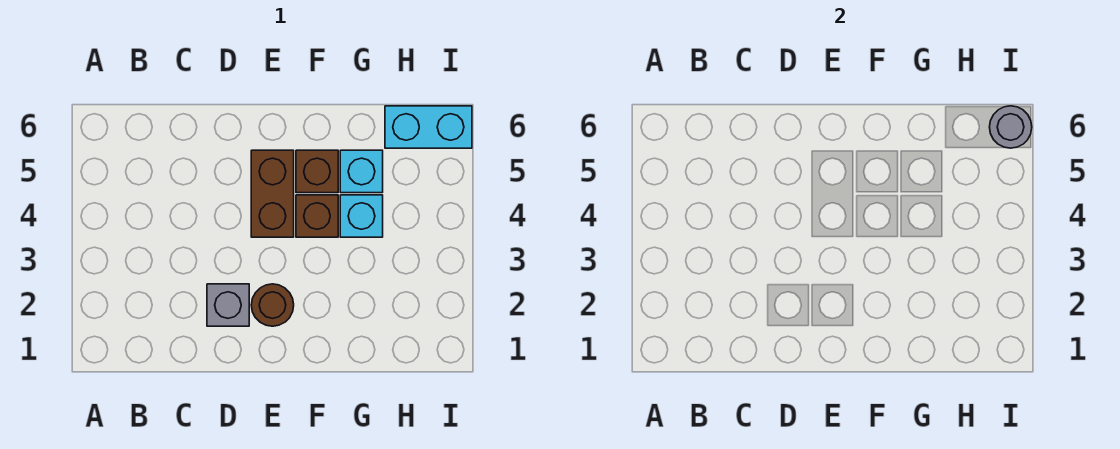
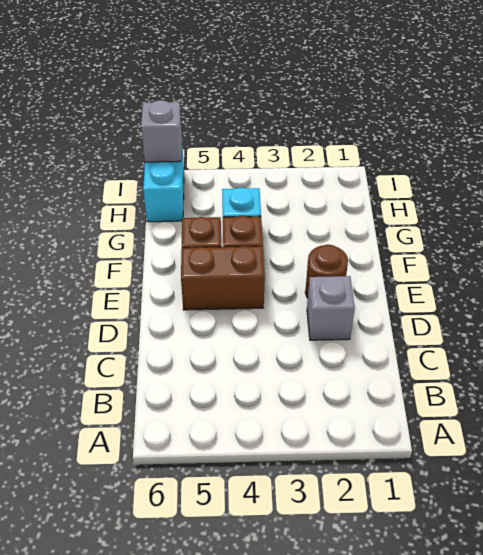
cyan brick G5 level 1 -> none
grey round brick I6 level 2 -> grey brick I6 level 2

